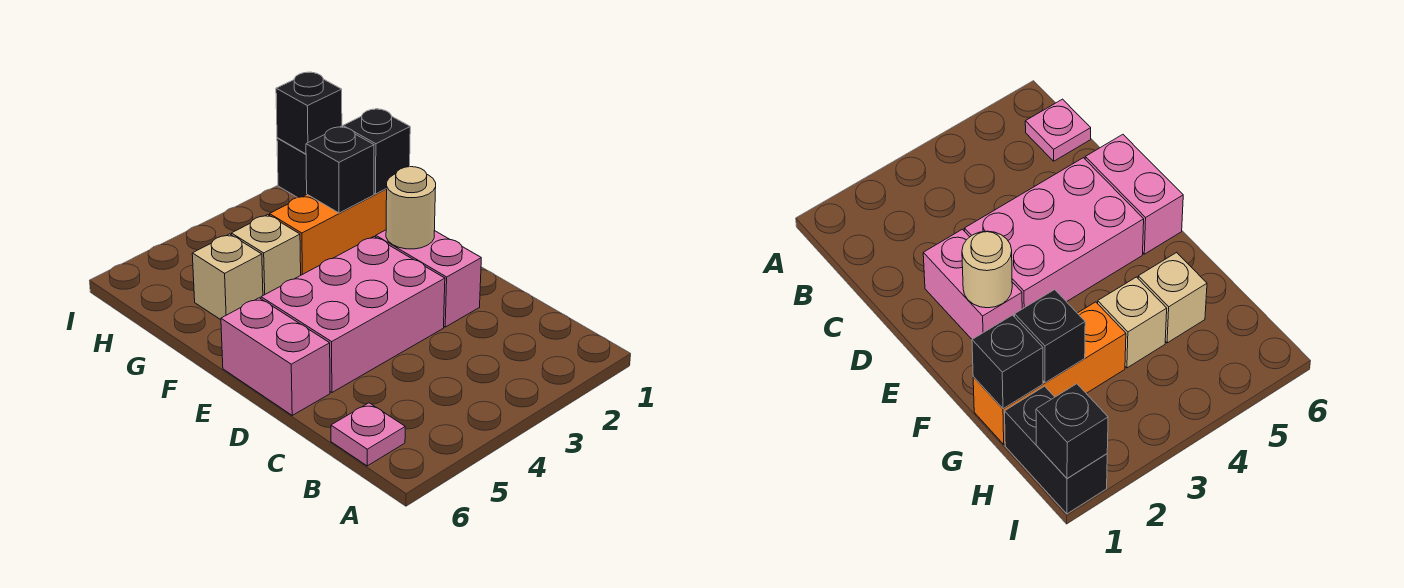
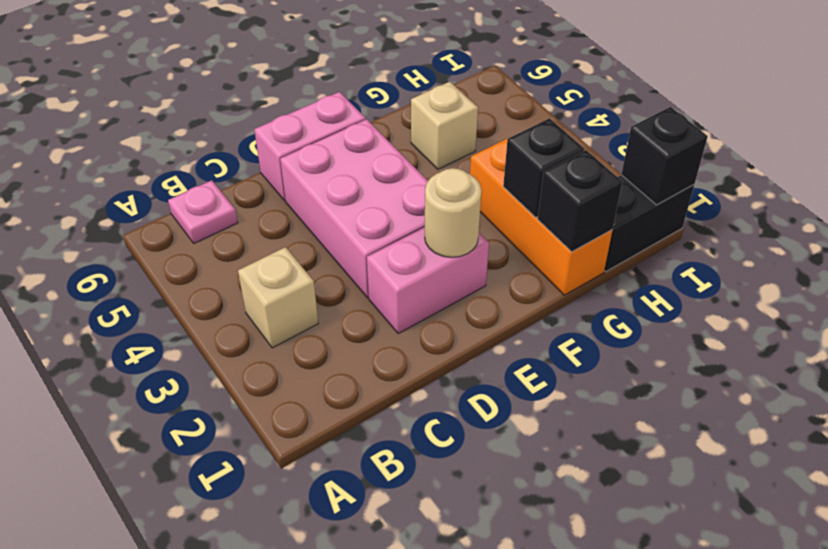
tan brick G4 level 1 -> tan brick B3 level 1

